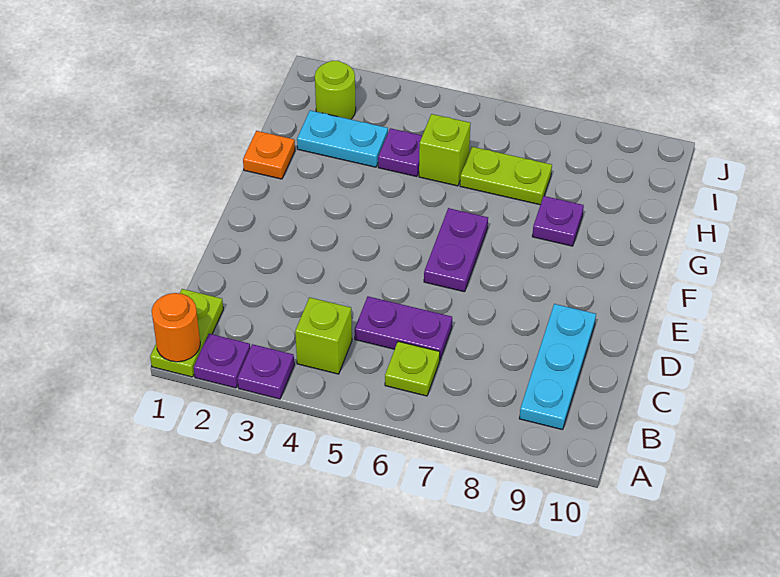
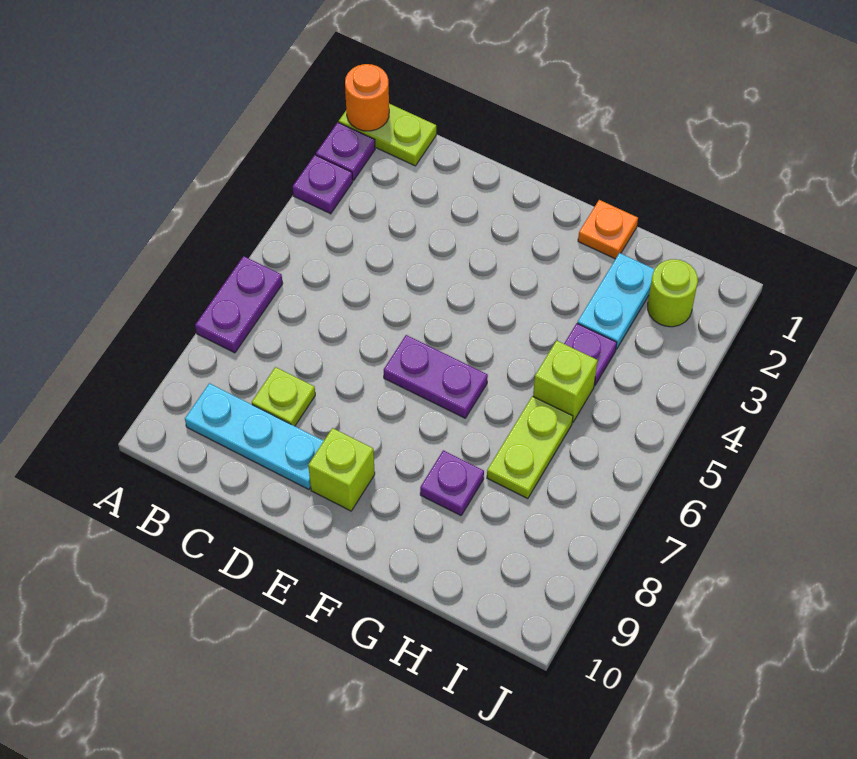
lime brick B4 level 1 -> lime brick E9 level 1
lime plate B6 level 1 -> lime plate C8 level 1
purple plate C5:C6 level 1 -> purple plate A6:A7 level 1

